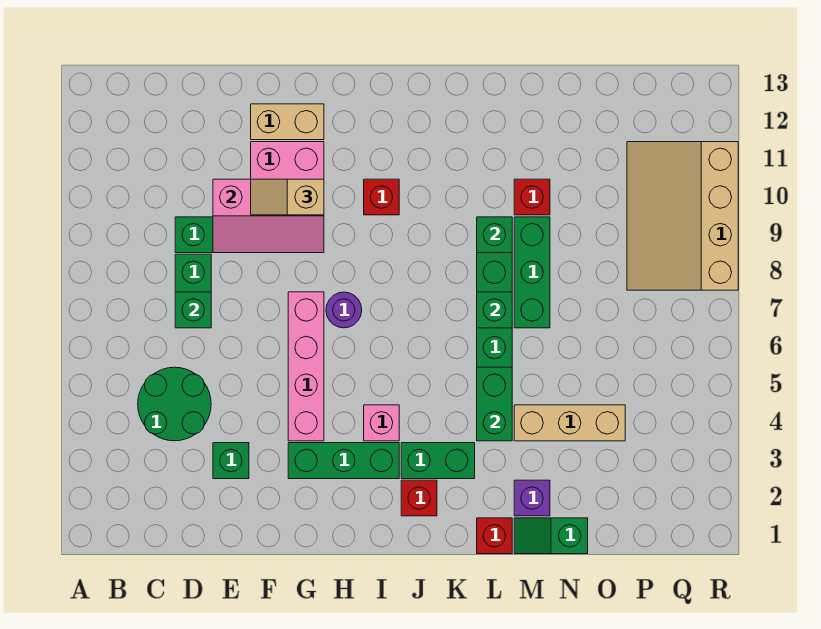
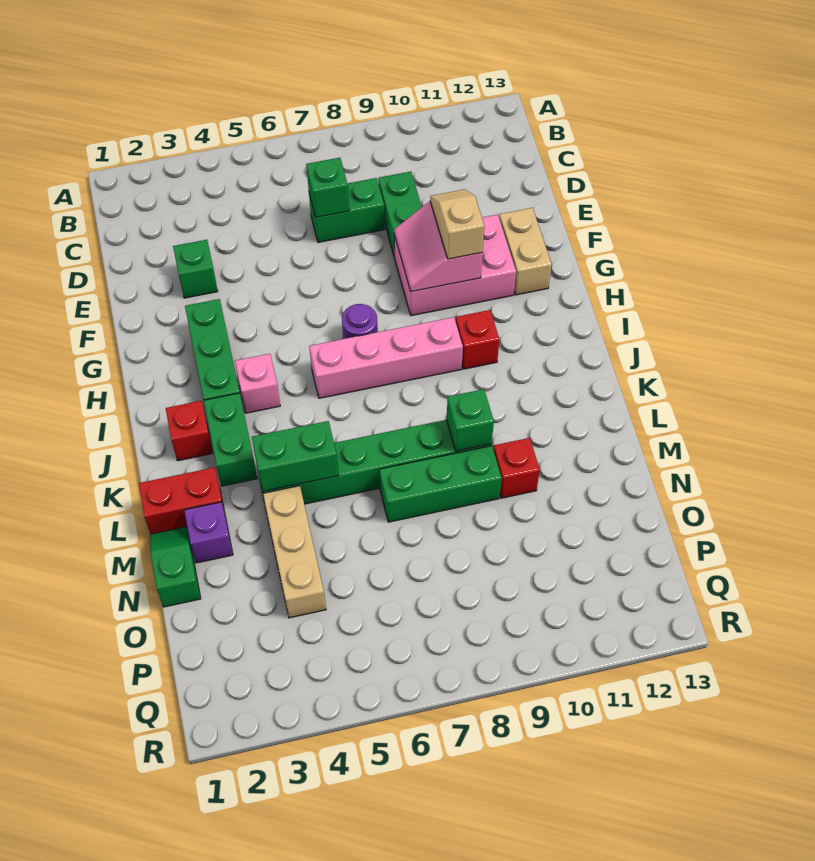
green round brick C4:D5 level 1 -> none
pink slope E9:G10 level 2 top 10 -> pink slope F9:G10 level 2 top 10
pink brick G4:G7 level 1 -> pink brick I6:I9 level 1
red brick L1 level 1 -> red brick L1:L2 level 1
green brick L7 level 2 -> none
tan slope P8:R11 level 1 top R -> none

